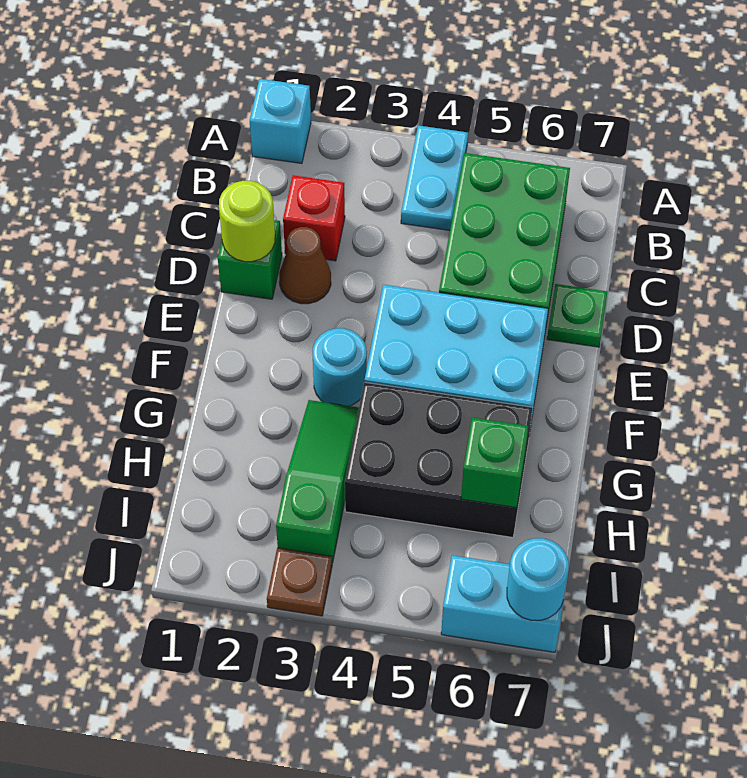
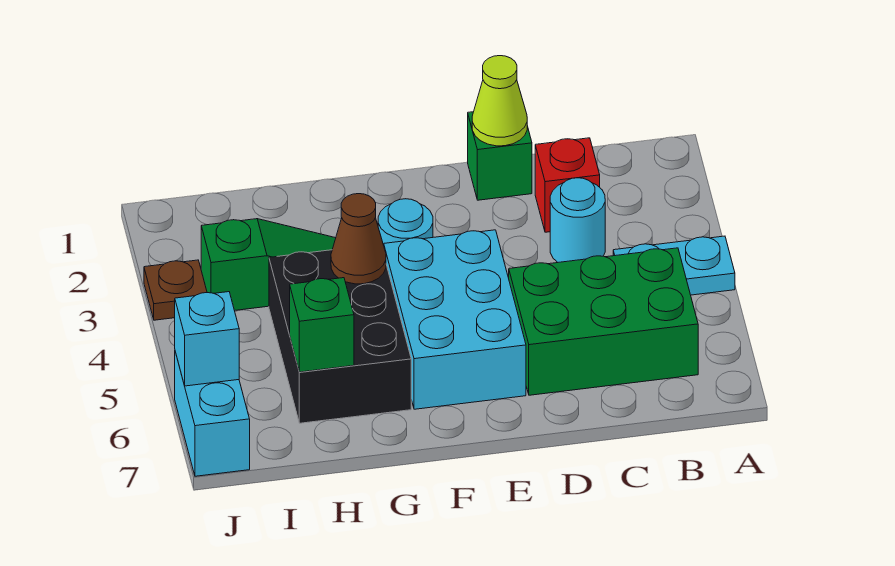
cyan brick A1 level 1 -> cyan brick J6 level 2
lime round brick D1 level 2 -> lime cone D1 level 2
brown cone D2 level 1 -> brown cone G4 level 2
green plate D7 level 1 -> none
cyan round brick J7 level 2 -> cyan round brick C3 level 1

